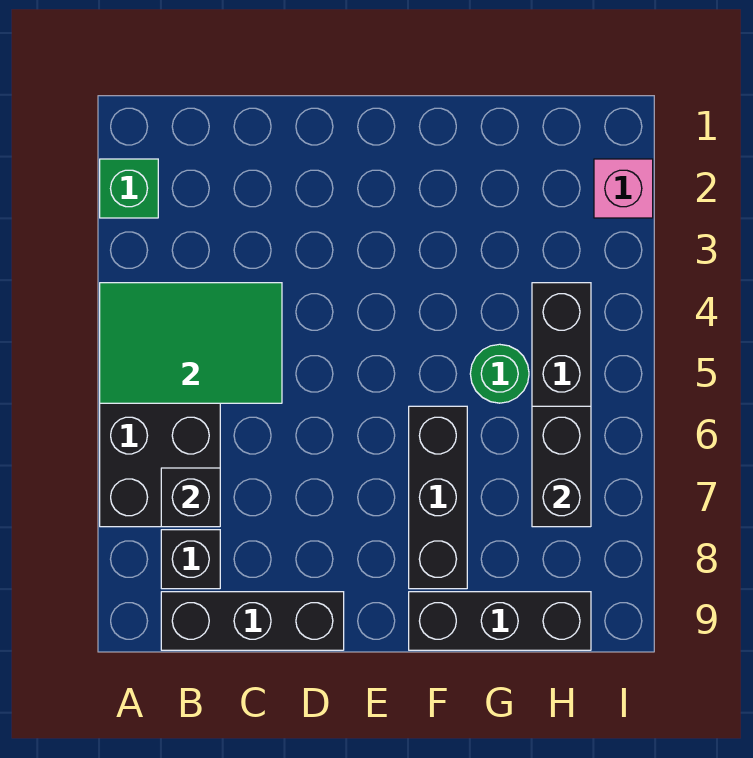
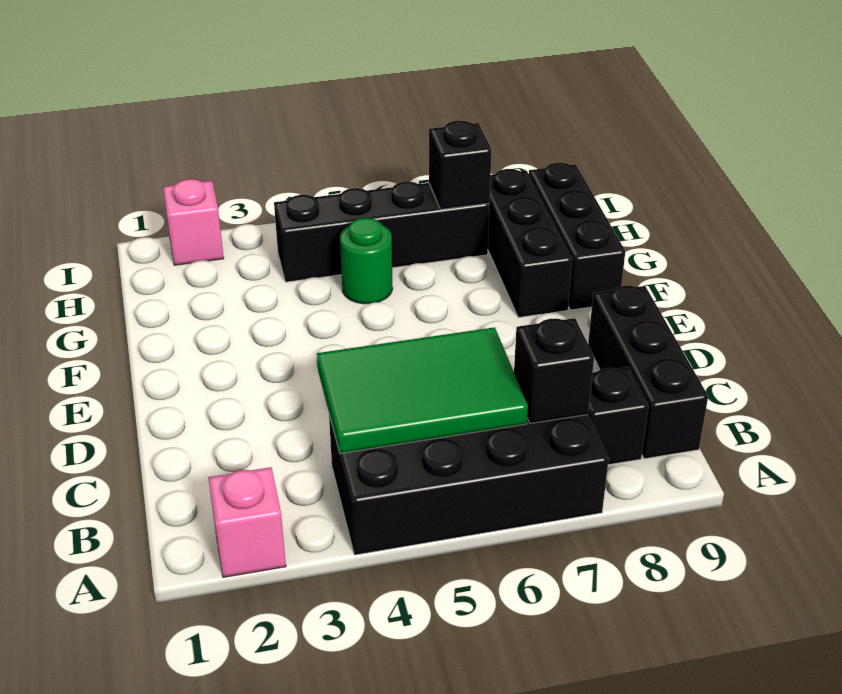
green brick A2 level 1 -> pink brick A2 level 1
green tile A4:C5 level 2 -> green tile B4:C6 level 2
black brick F6:F8 level 1 -> black brick F8:H8 level 1
black brick H6:H7 level 2 -> black brick H7 level 2

